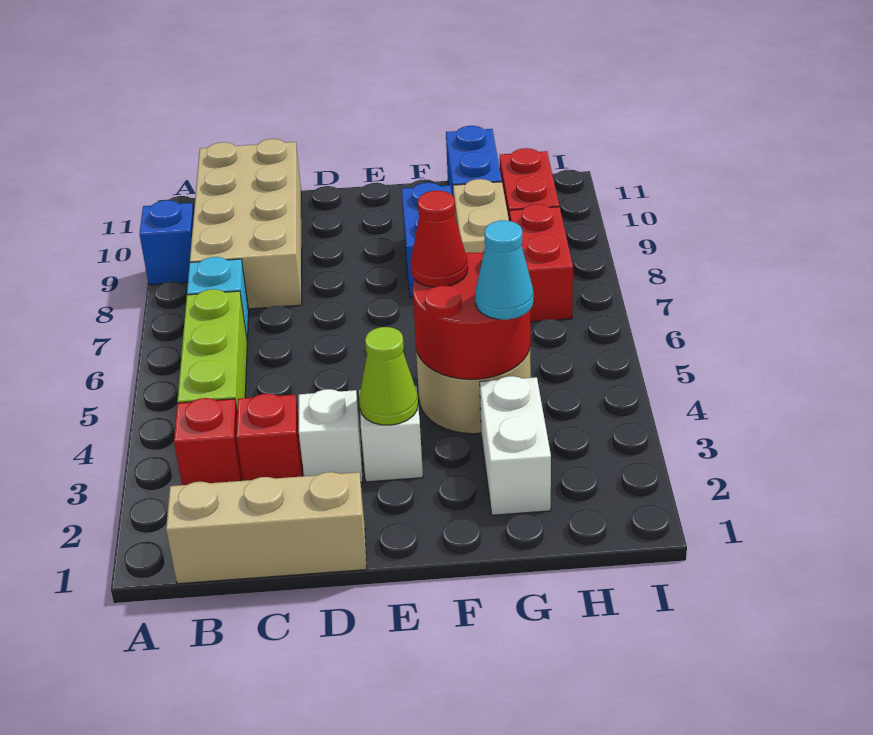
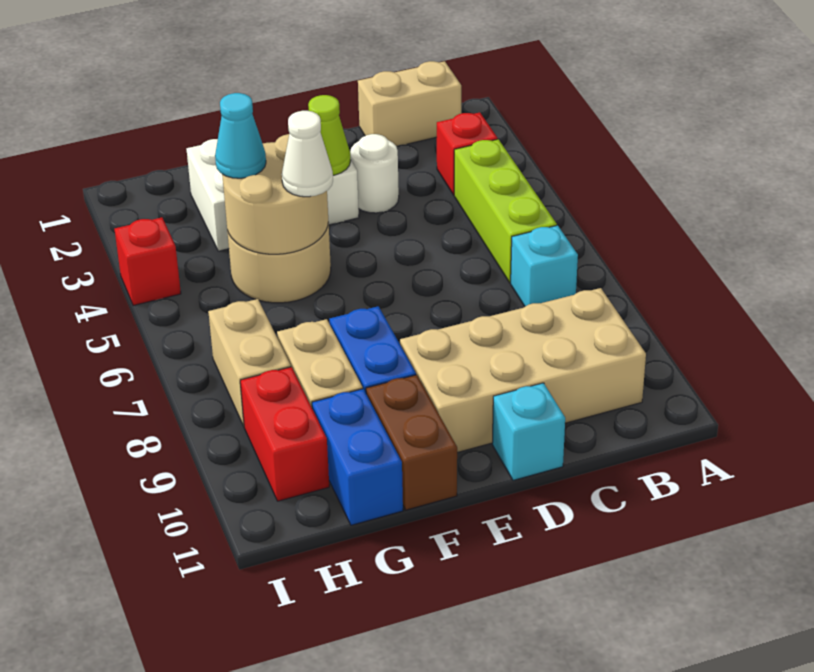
blue brick A9 level 1 -> none
tan brick B1:D1 level 1 -> tan brick B1:C1 level 1
tan brick B8:C11 level 1 -> tan brick B9:E10 level 1
red brick C3 level 1 -> red brick I4 level 1
white brick D3 level 1 -> white round brick D3 level 1
none -> cyan brick D11 level 1
red round brick F4:G5 level 2 -> tan round brick F4:G5 level 2
red cone F5 level 3 -> white cone F5 level 3
none -> brown brick F10:F11 level 1
red brick H7:H8 level 1 -> tan brick H7:H8 level 1

